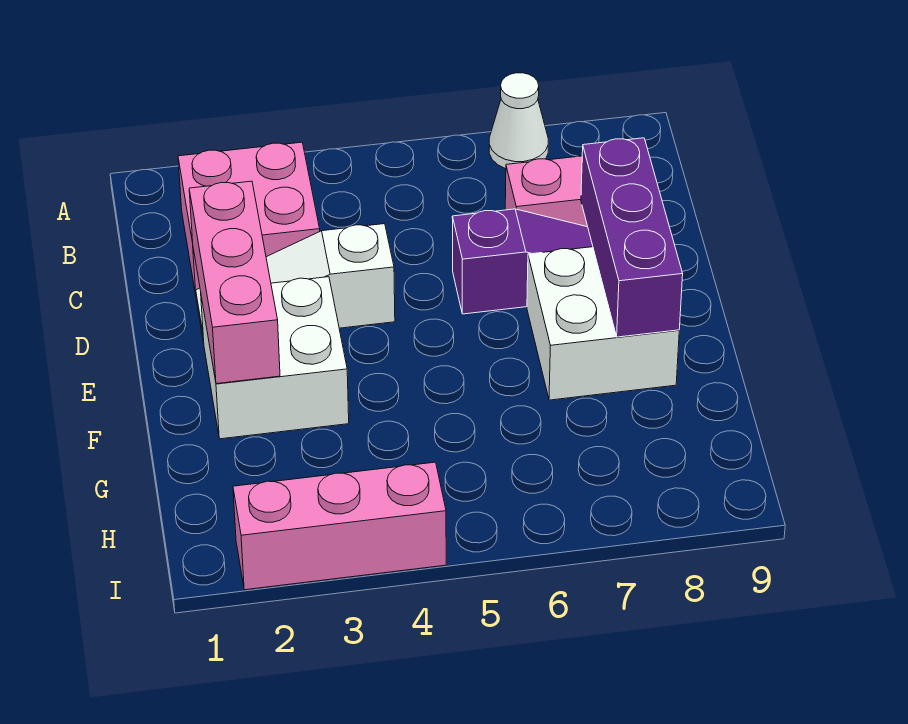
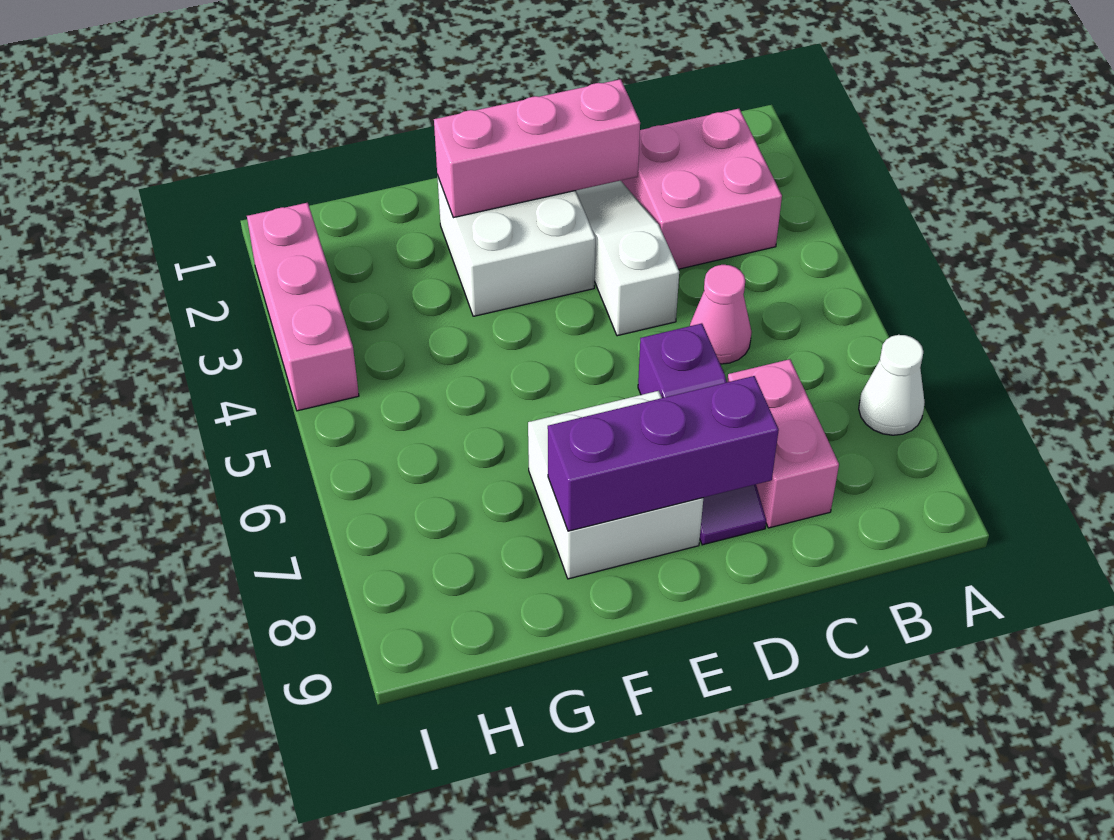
none -> pink cone C5 level 1

